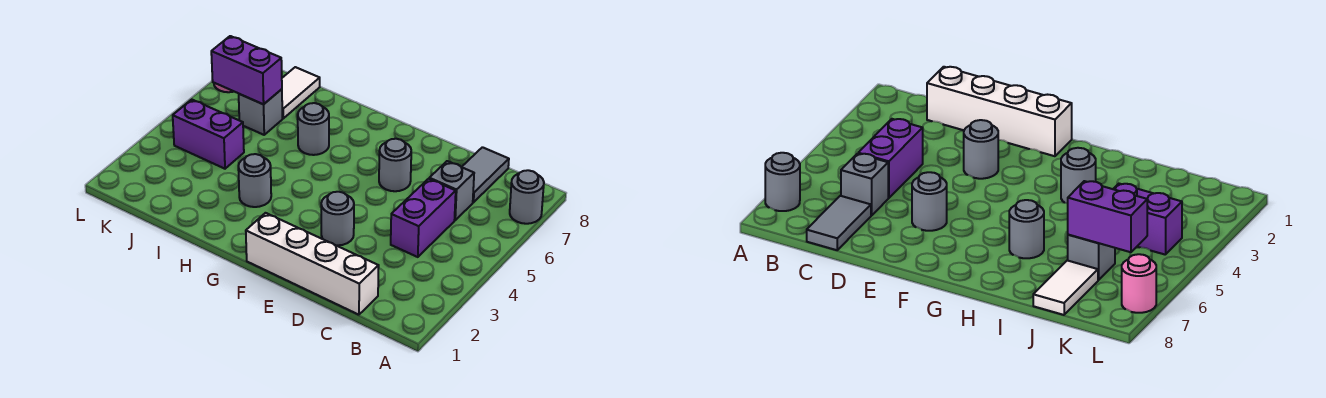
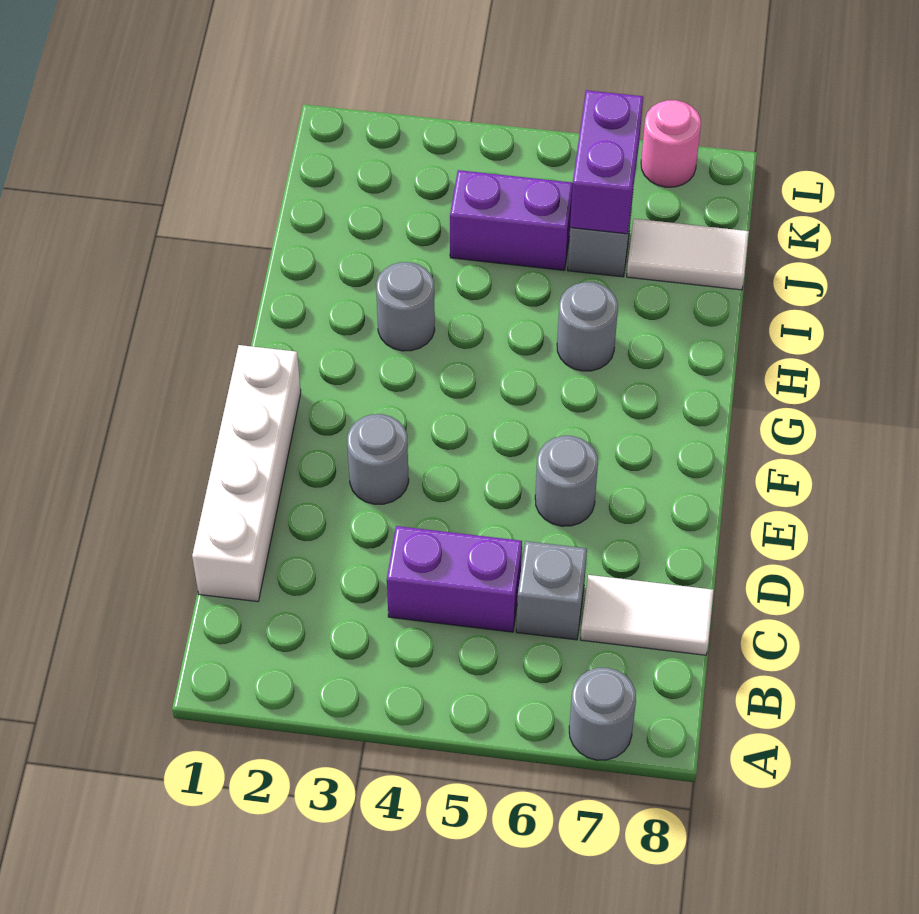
grey tile C7:C8 level 1 -> white tile C7:C8 level 1
purple brick J4:K4 level 1 -> purple brick J4:J5 level 1

